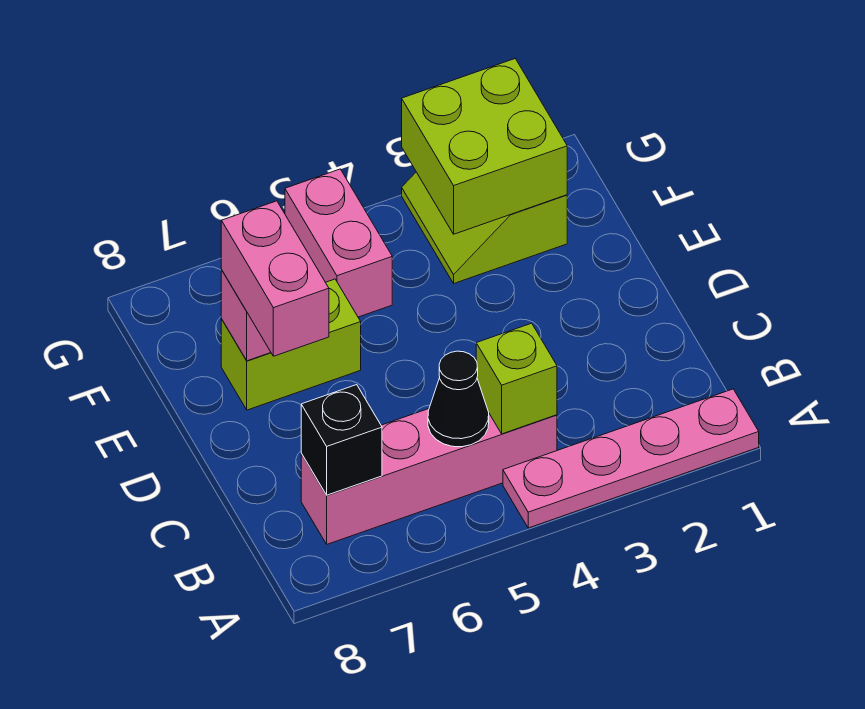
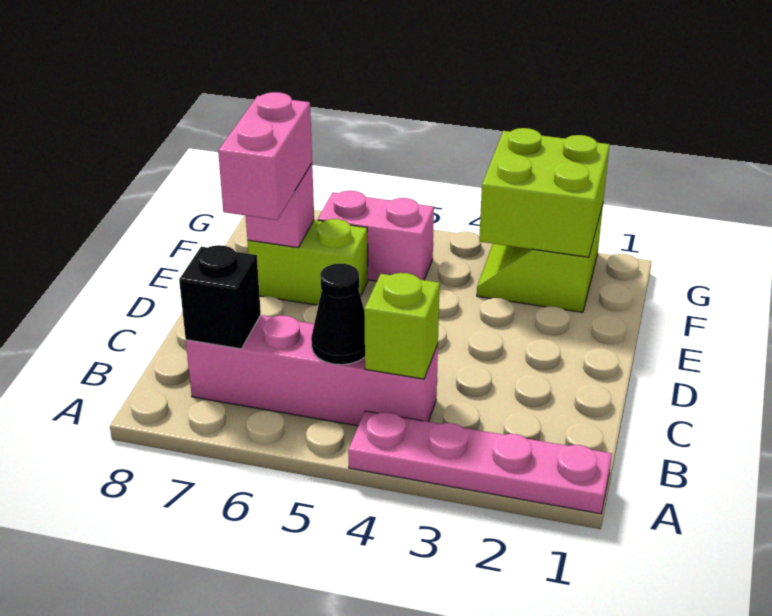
pink brick F5:G5 level 1 -> pink brick F5:F6 level 1

